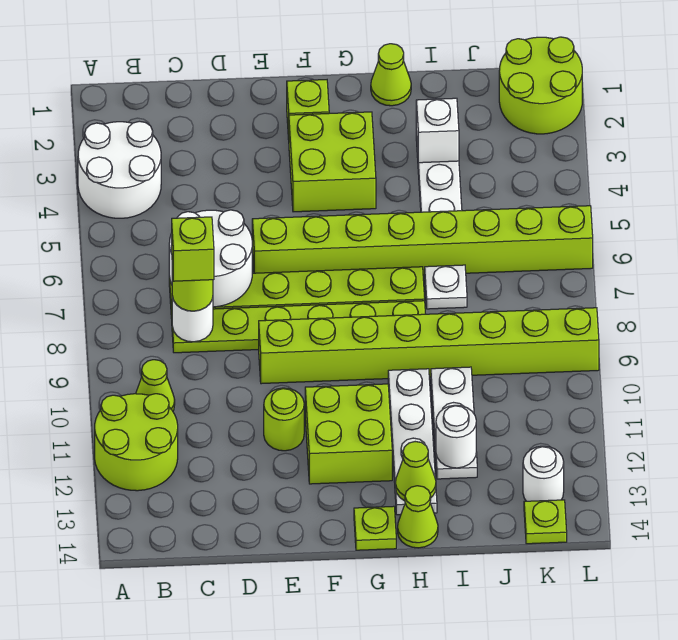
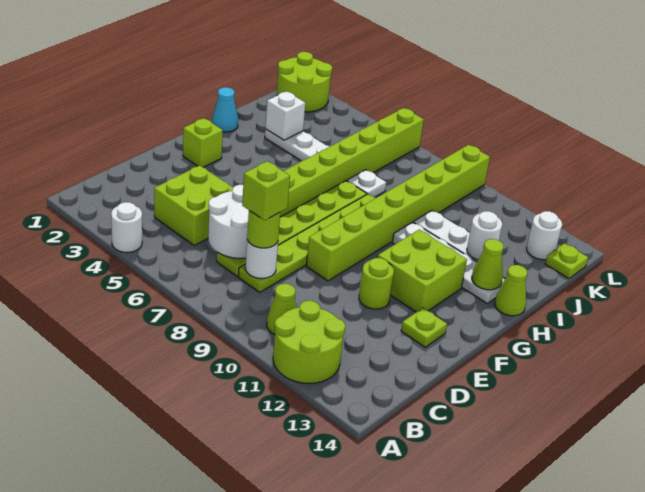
white round brick A3:B4 level 1 -> white round brick A4 level 1
lime brick F3:G4 level 1 -> lime brick C4:D5 level 1
lime plate G14 level 1 -> lime plate E13 level 1
lime cone H1 level 1 -> cyan cone H1 level 1

